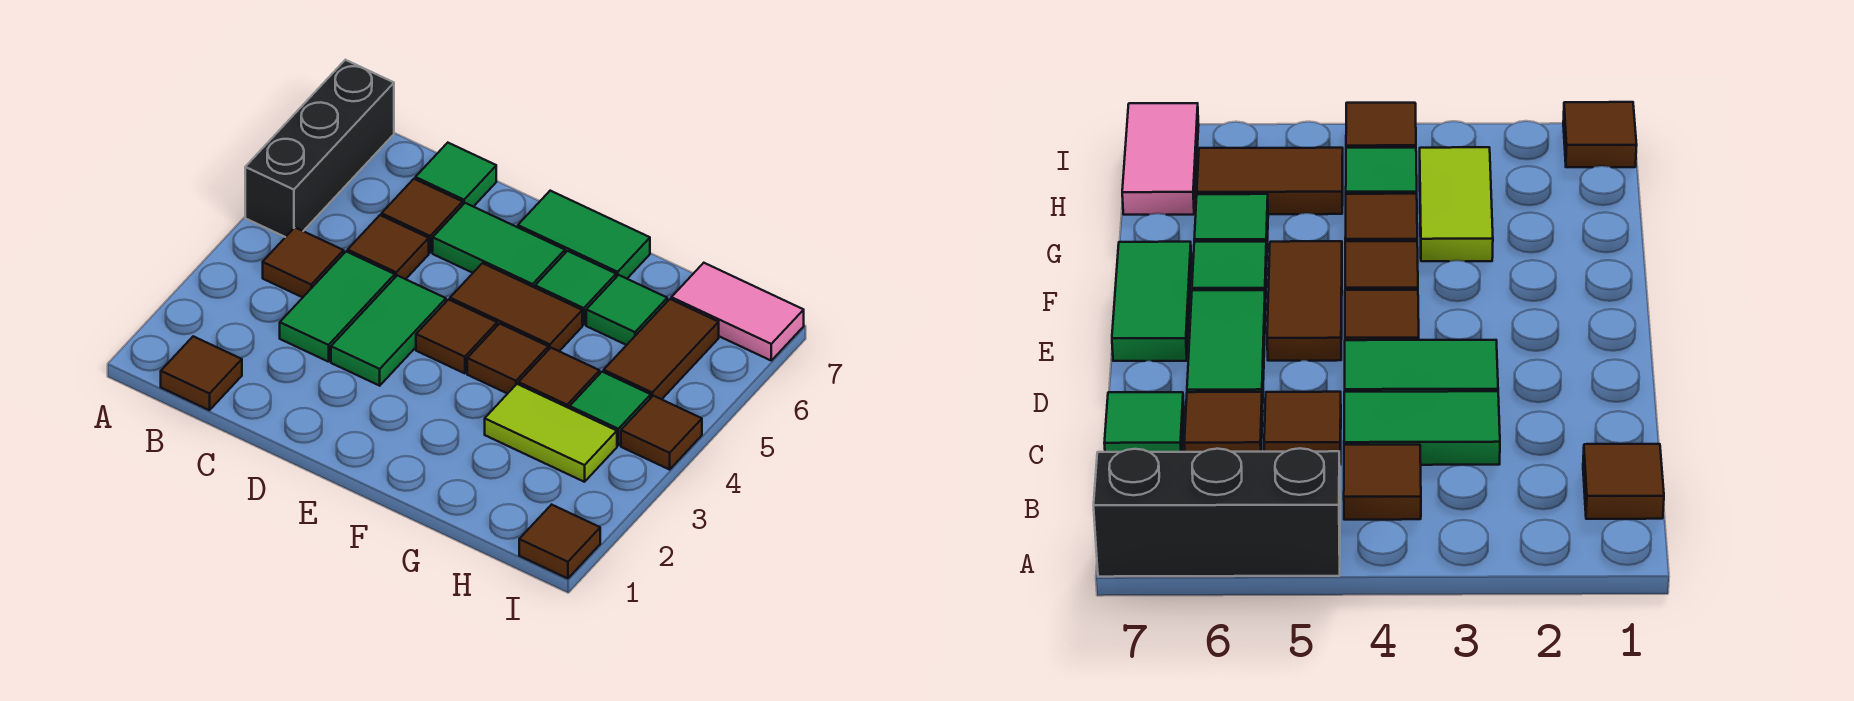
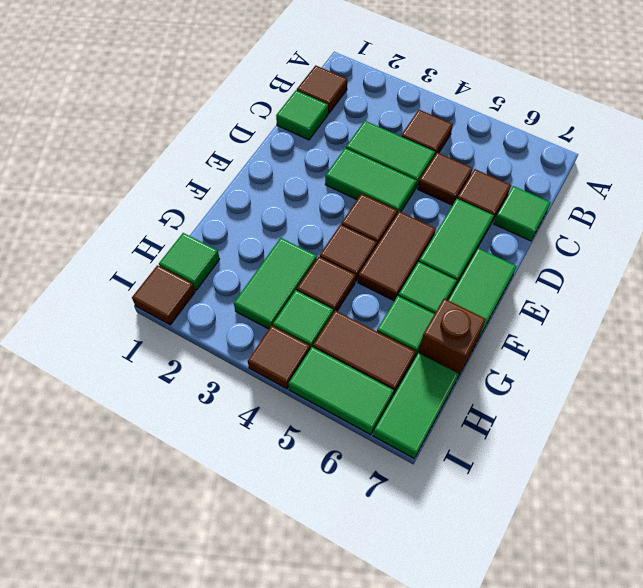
black brick A5:A7 level 1 -> none
none -> green tile C1 level 1
lime tile G3:H3 level 1 -> green tile G3:H3 level 1
none -> brown brick G7 level 1
none -> green tile H1 level 1
pink tile H7:I7 level 1 -> green tile H7:I7 level 1
none -> green tile I5:I6 level 1

